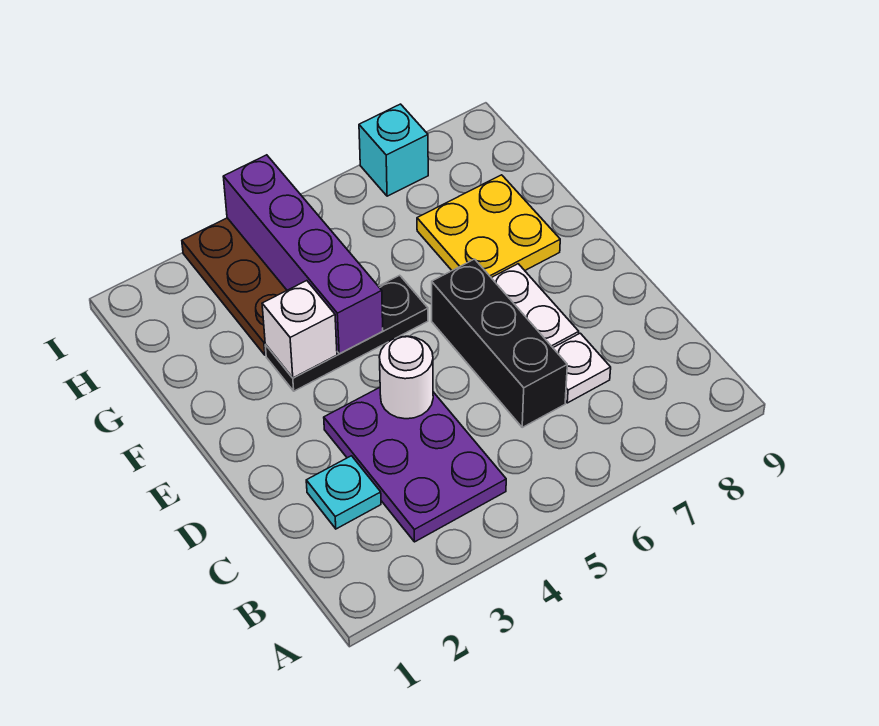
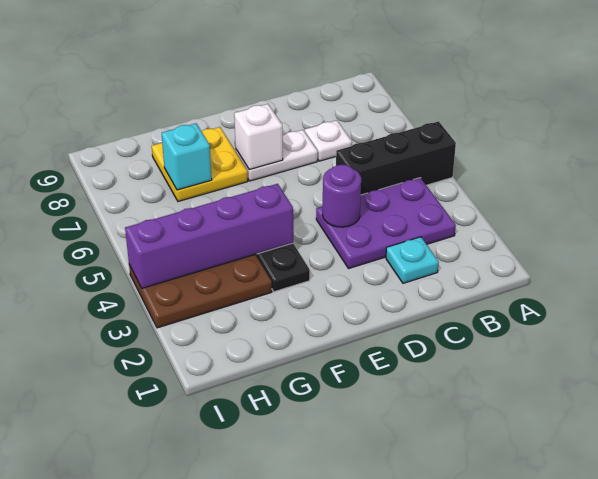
black brick C6:E6 level 1 -> black brick A5:C5 level 1
white round brick D4 level 2 -> purple round brick D4 level 2
white brick F3 level 2 -> white brick E7 level 2
cyan brick I7 level 1 -> cyan brick G7 level 2

